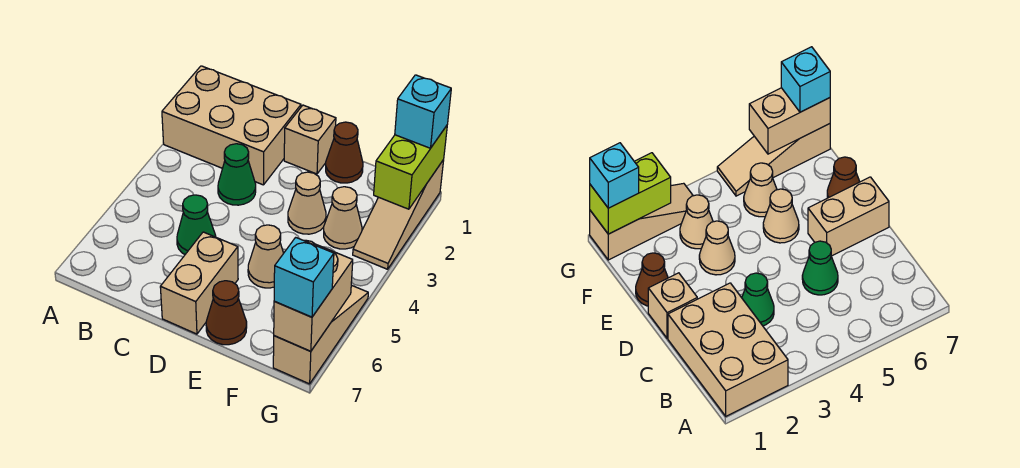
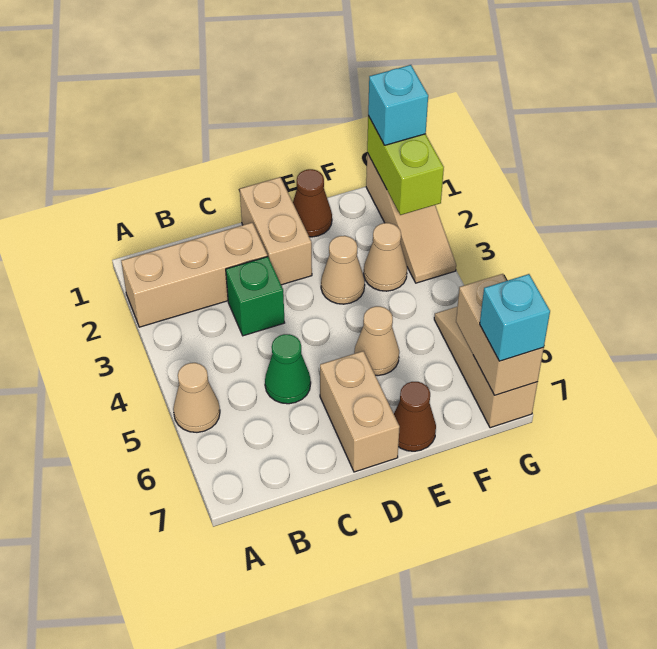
tan brick A1:C2 level 1 -> tan brick A2:C2 level 1
green cone C3 level 1 -> green brick C3 level 1
tan brick D1 level 1 -> tan brick D1:D2 level 1
tan cone F5 level 1 -> tan cone A5 level 1

